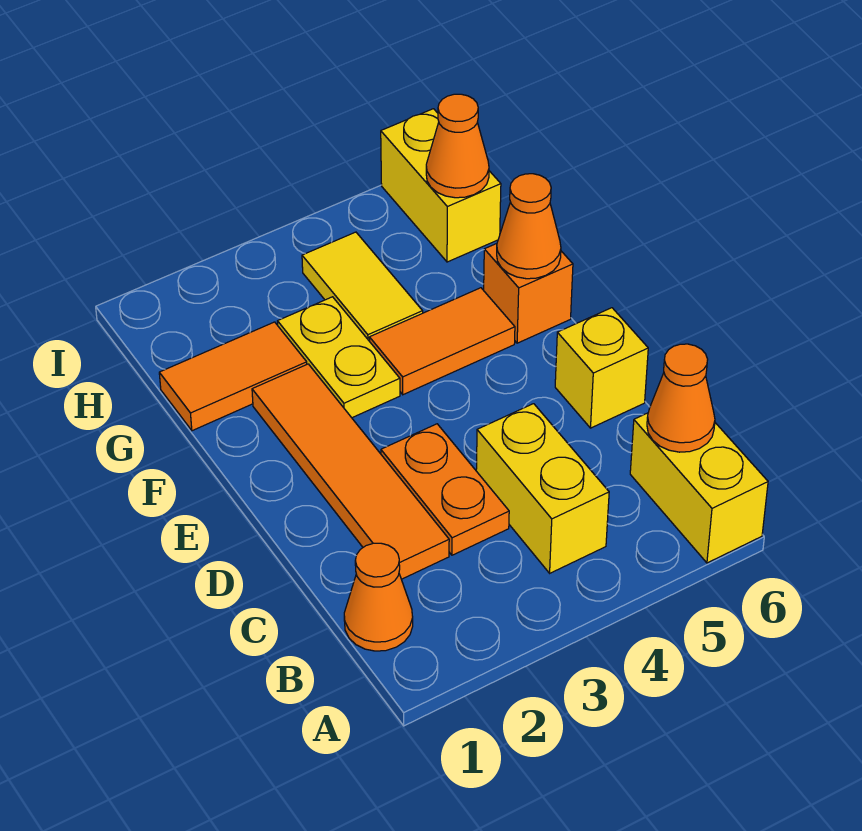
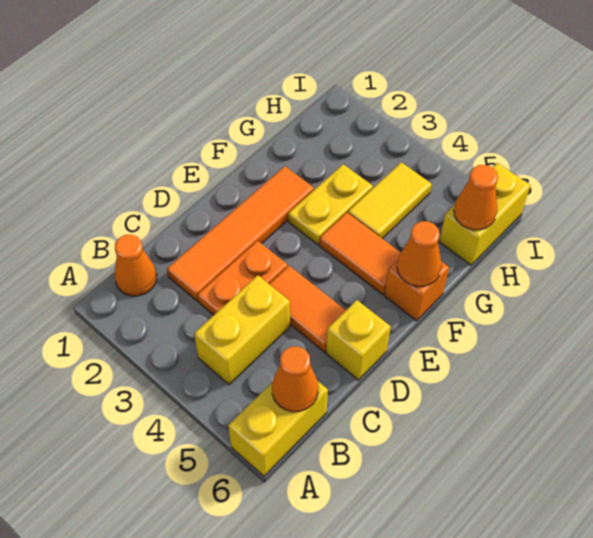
orange tile G1:G2 level 1 -> orange tile D4:D5 level 1

